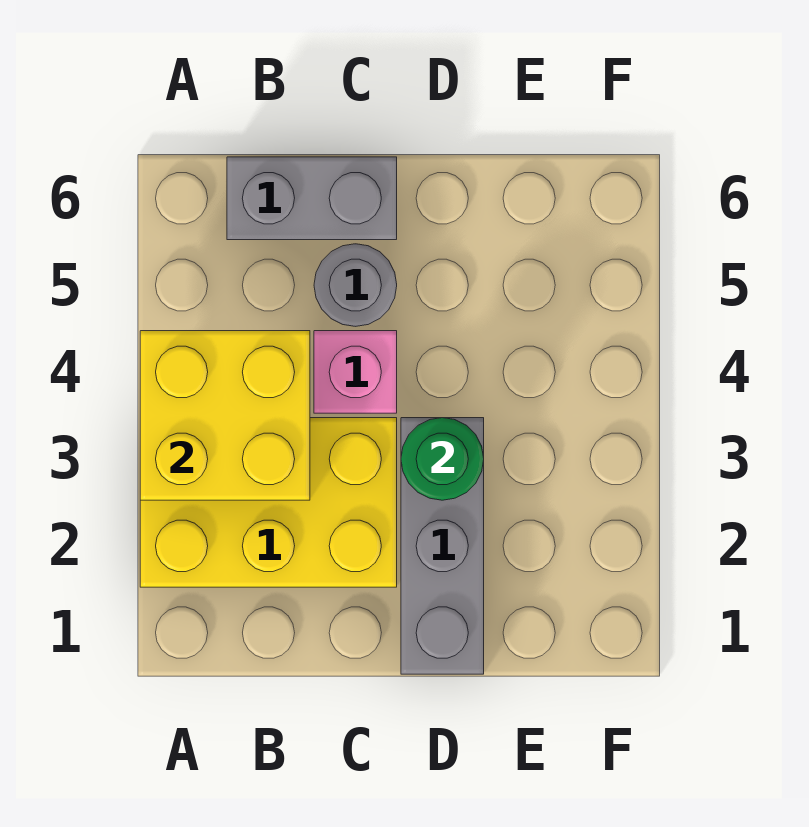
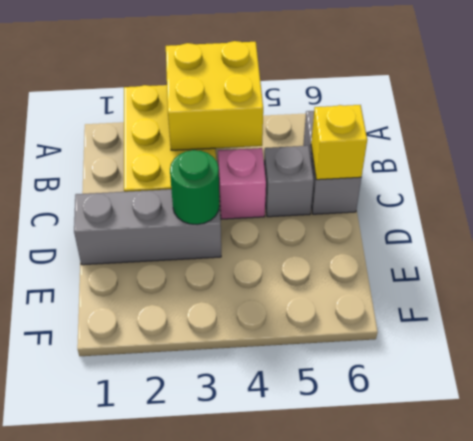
grey round brick C5 level 1 -> grey brick C5 level 1
none -> yellow brick C6 level 2

